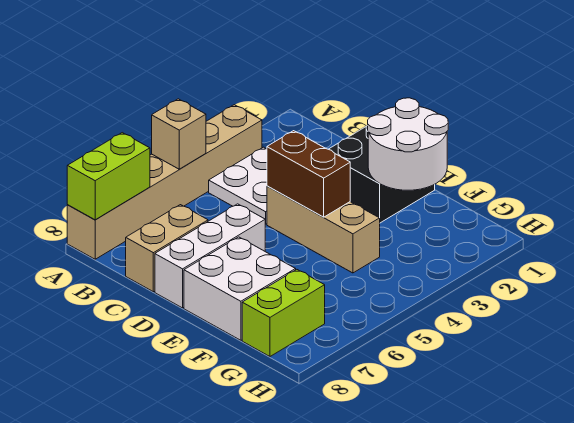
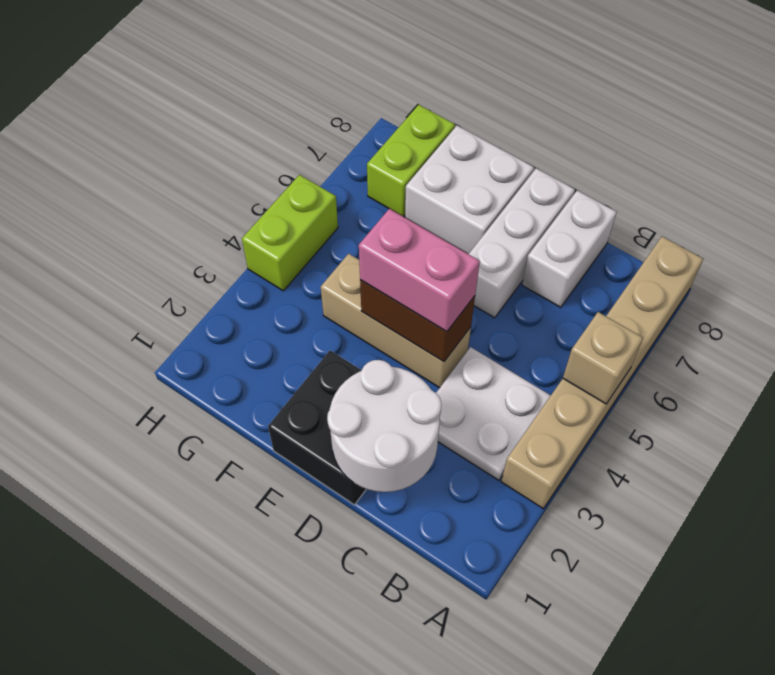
lime brick A7:A8 level 2 -> lime brick H4:H5 level 1
tan brick C7:C8 level 1 -> white brick C7:C8 level 1
none -> pink brick D4:E4 level 3
white round brick E1:F2 level 2 -> white round brick C1:D2 level 2

